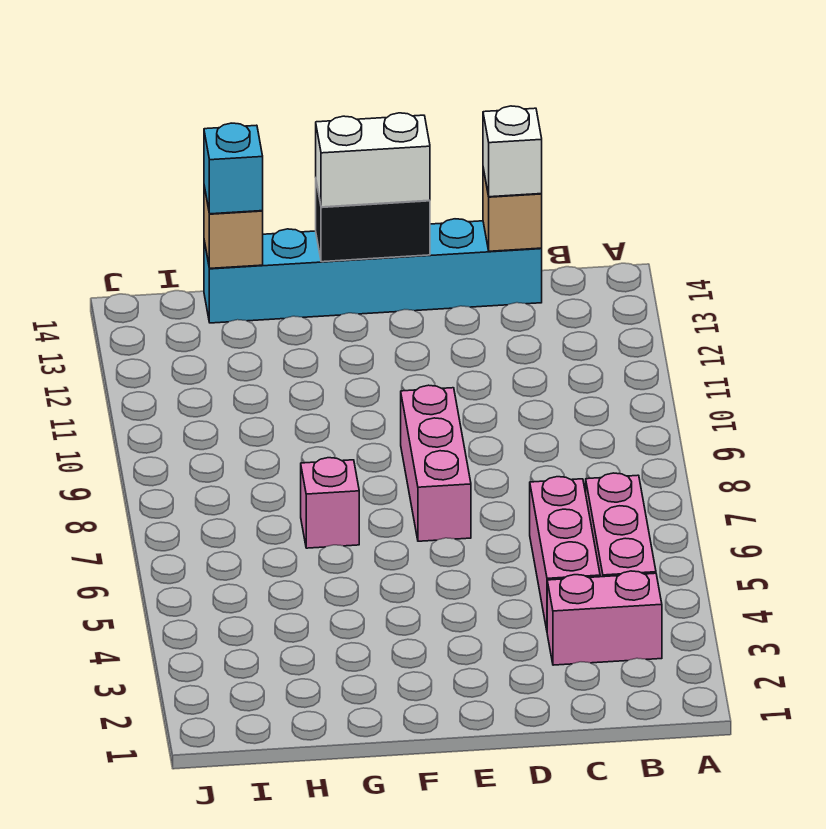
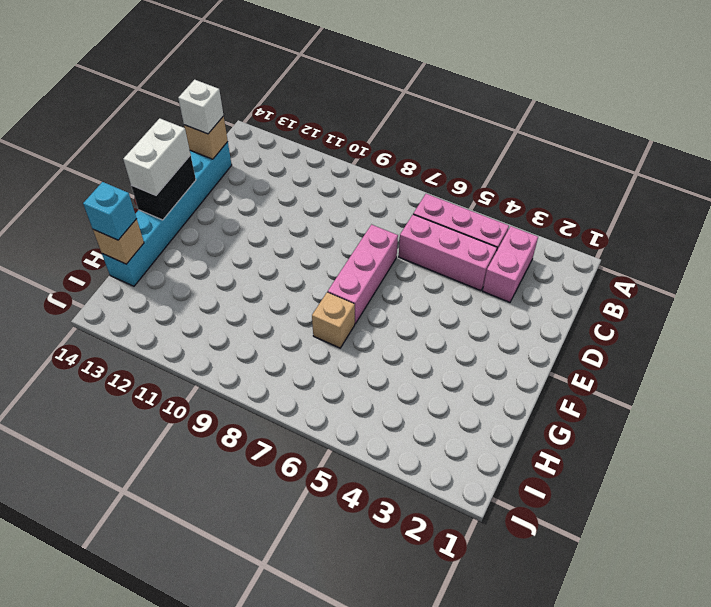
pink brick E7:E9 level 1 -> pink brick D7:F7 level 1
pink brick G7 level 1 -> tan brick G7 level 1

